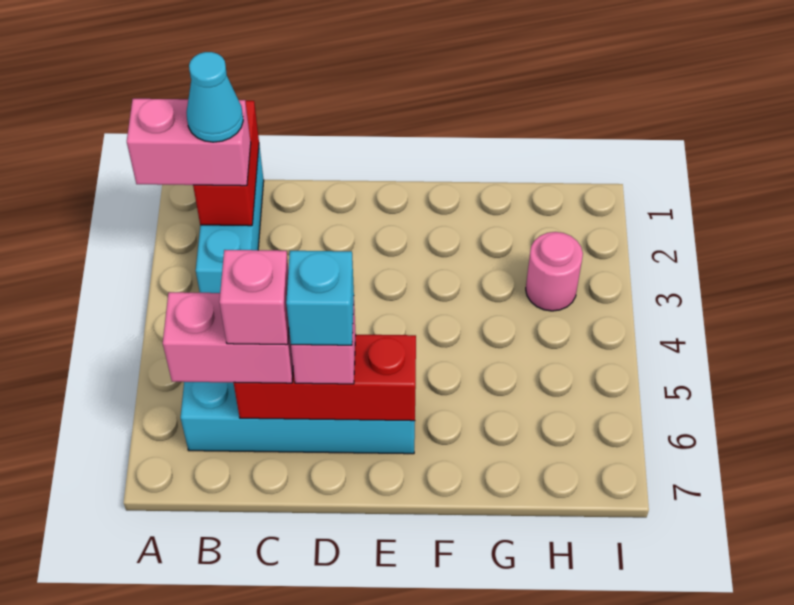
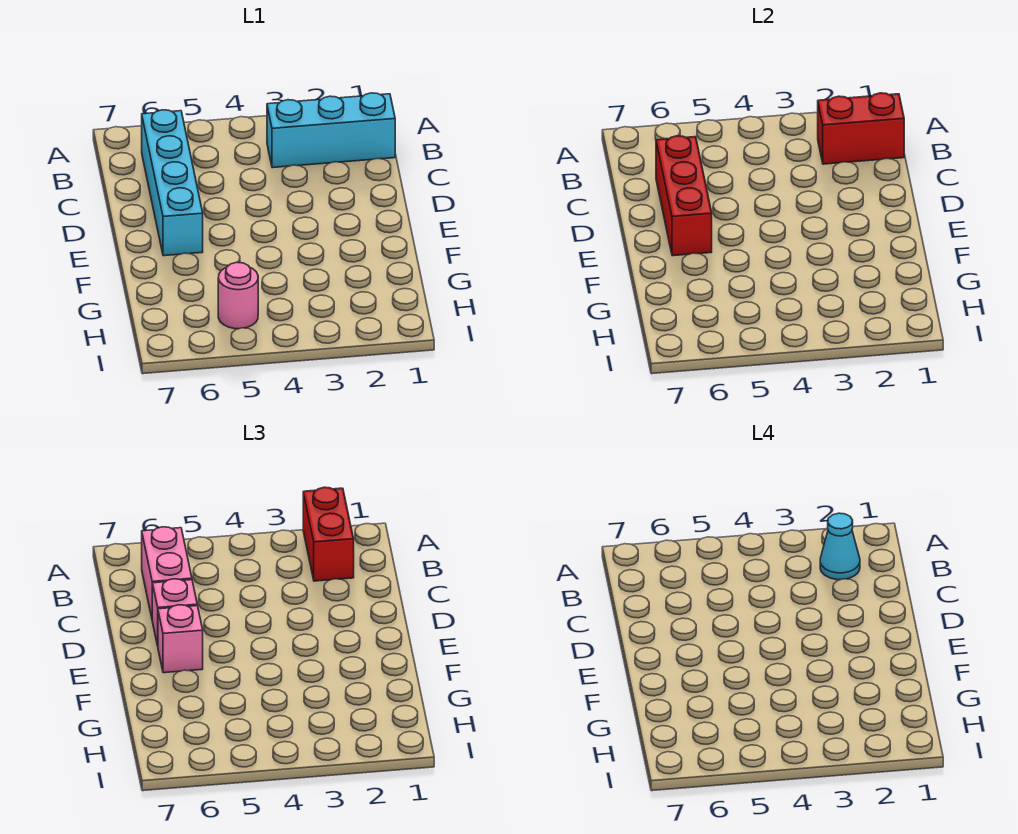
pink brick A2:B2 level 3 -> red brick A2:B2 level 3
pink brick C6 level 4 -> pink brick E6 level 3
cyan brick D6 level 4 -> none
pink round brick H3 level 1 -> pink round brick H5 level 1

